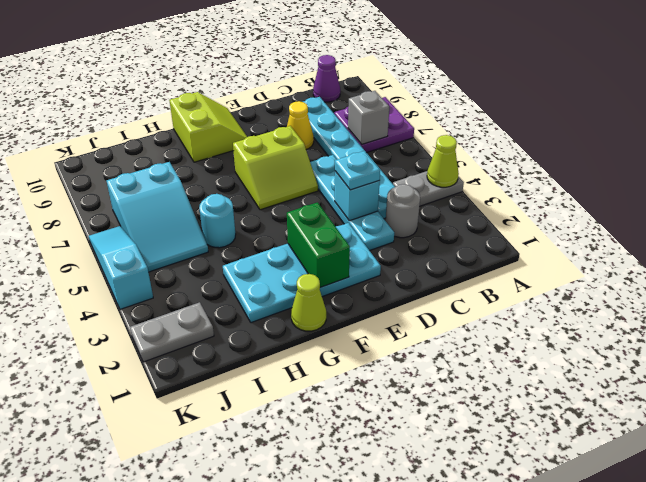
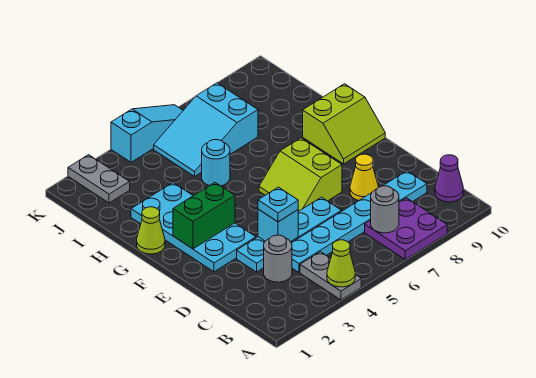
grey brick B7 level 2 -> grey round brick B7 level 2

